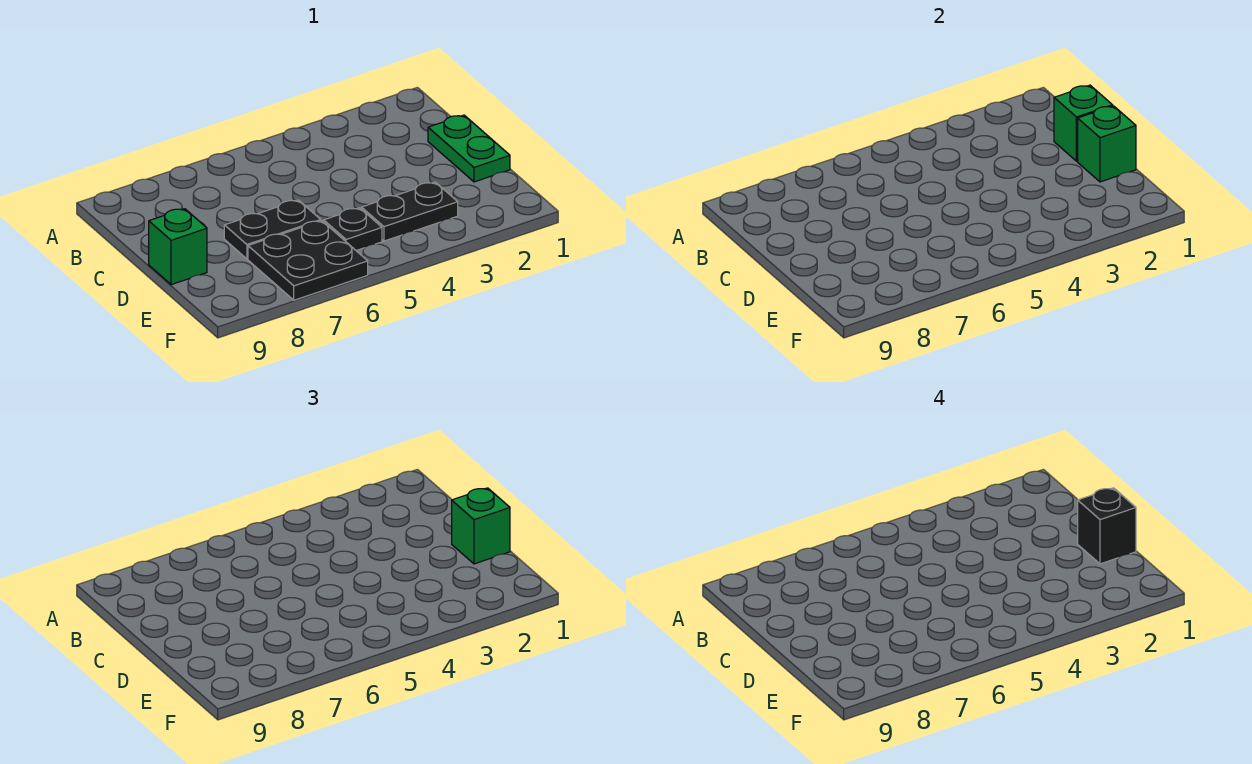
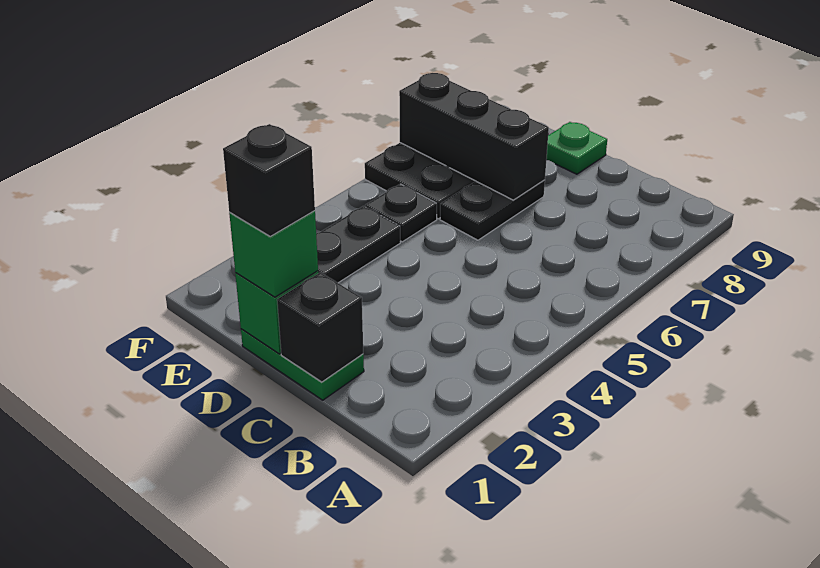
green brick C1 level 2 -> black brick C1 level 2
none -> black brick D7:F7 level 2
green brick D9 level 1 -> green plate D9 level 1

